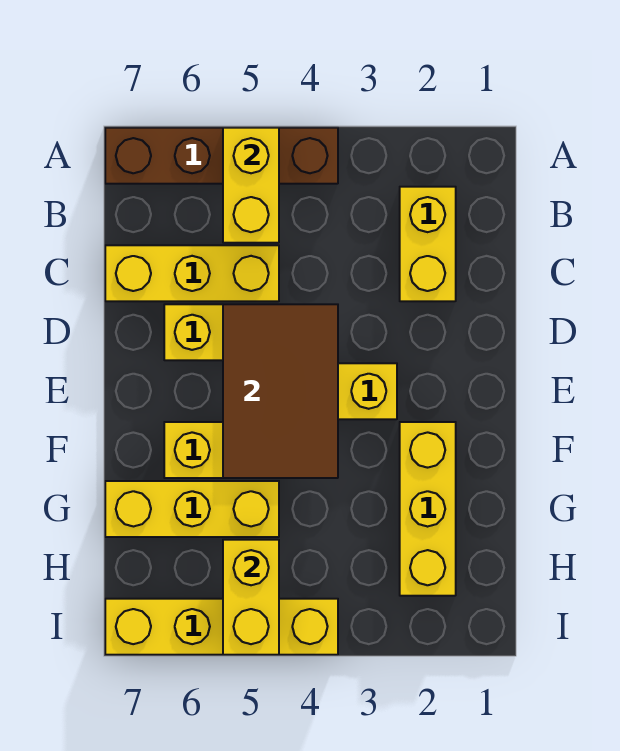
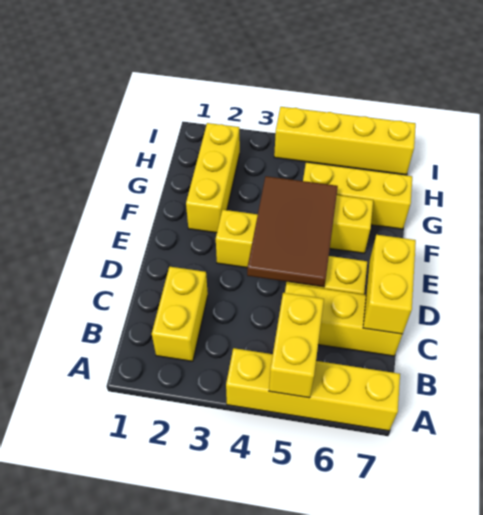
brown brick A4:A7 level 1 -> yellow brick A4:A7 level 1
yellow brick H5:I5 level 2 -> yellow brick C7:D7 level 2

